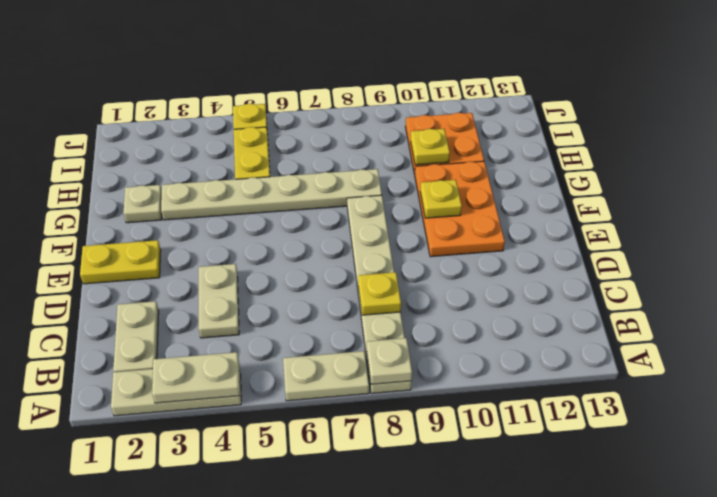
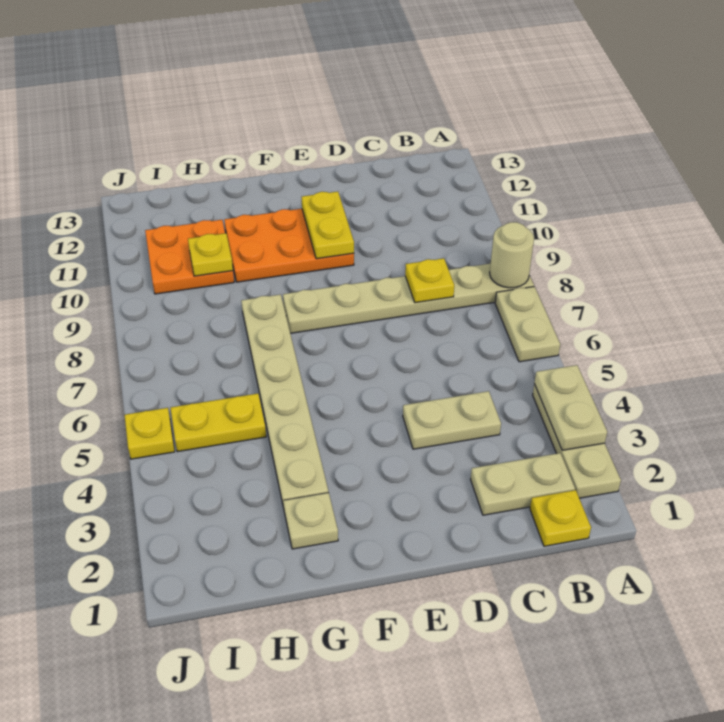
tan plate A8 level 2 -> tan round brick A8 level 2
yellow plate E1:E2 level 1 -> yellow plate E10:E11 level 2
yellow plate F10 level 2 -> yellow plate B1 level 1

